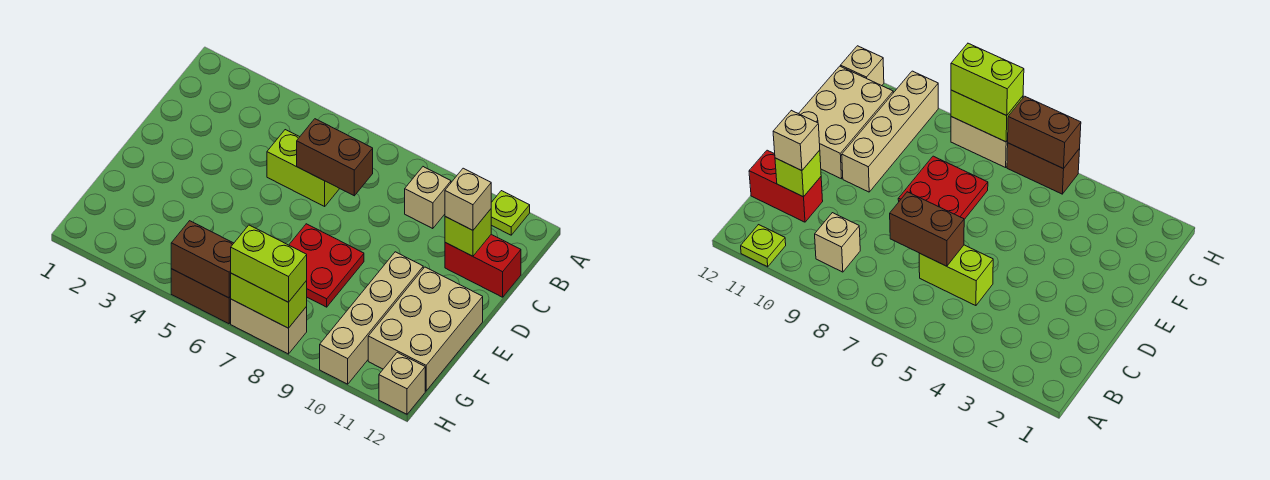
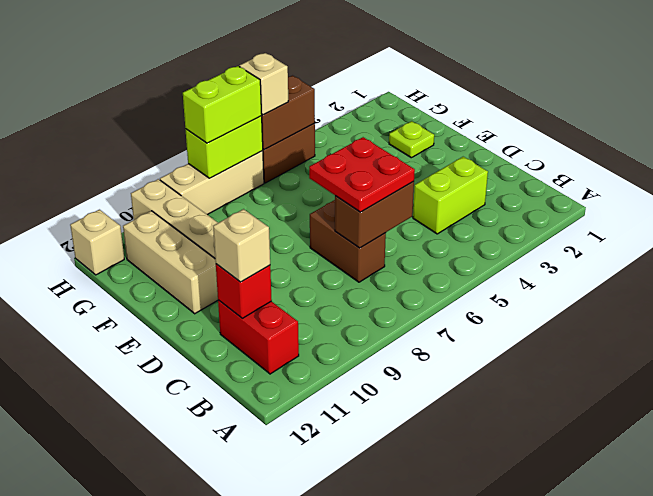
lime plate A11 level 1 -> lime plate F2 level 1
tan brick B9 level 1 -> tan brick H6 level 3
lime brick C5:C6 level 1 -> lime brick C3:C4 level 1
none -> brown brick C7:D7 level 1
red brick C11:C12 level 1 -> red brick B11:C11 level 1
lime brick C11 level 2 -> red brick C11 level 2
red plate E7:F8 level 1 -> red plate C6:D7 level 3
tan brick E11:G12 level 1 -> tan brick E11:G11 level 1
tan brick H7:H8 level 1 -> tan brick H7:H9 level 1

